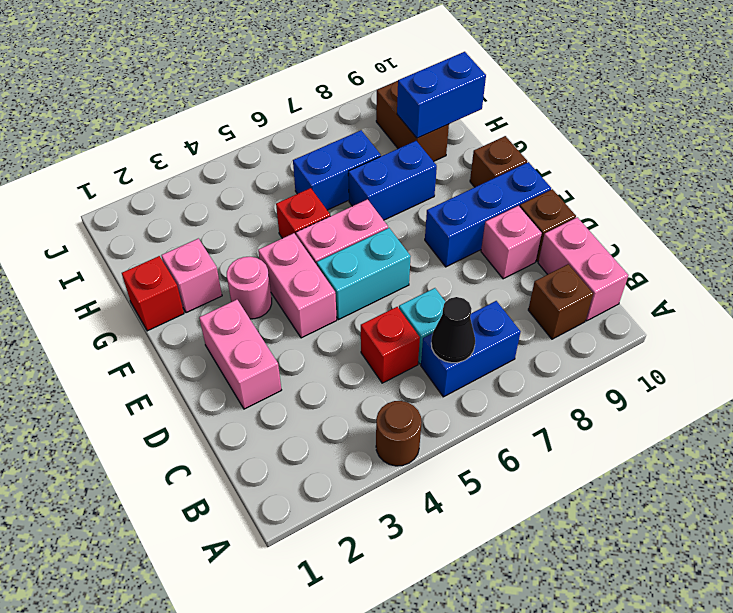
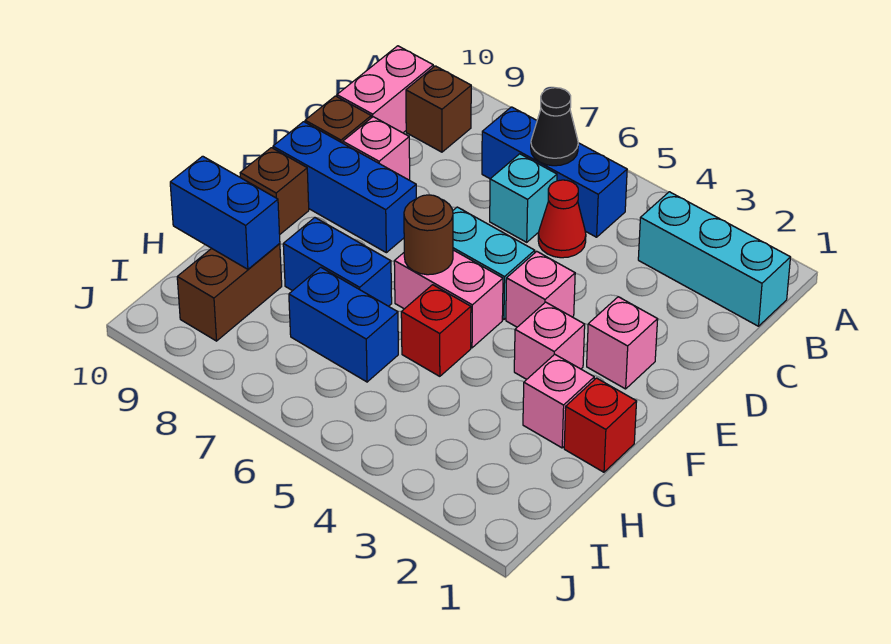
brown round brick A4 level 1 -> brown round brick F6 level 2
none -> cyan brick B1:B3 level 1
blue brick B6:B7 level 1 -> blue brick B5:B7 level 1
red brick C5 level 1 -> red cone C5 level 1
pink brick D2:E2 level 1 -> pink brick E2 level 1
pink brick E4:F4 level 1 -> pink brick E4 level 1
pink round brick F3 level 1 -> pink brick F3 level 1

